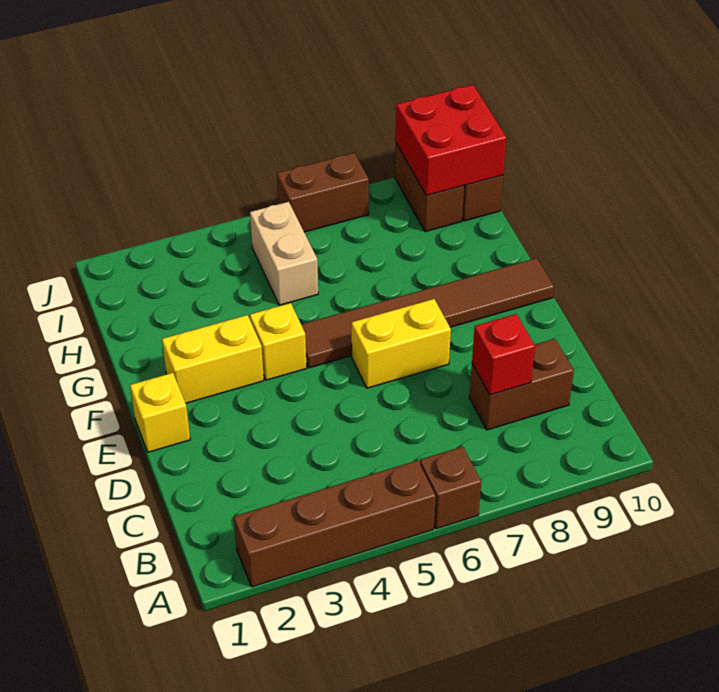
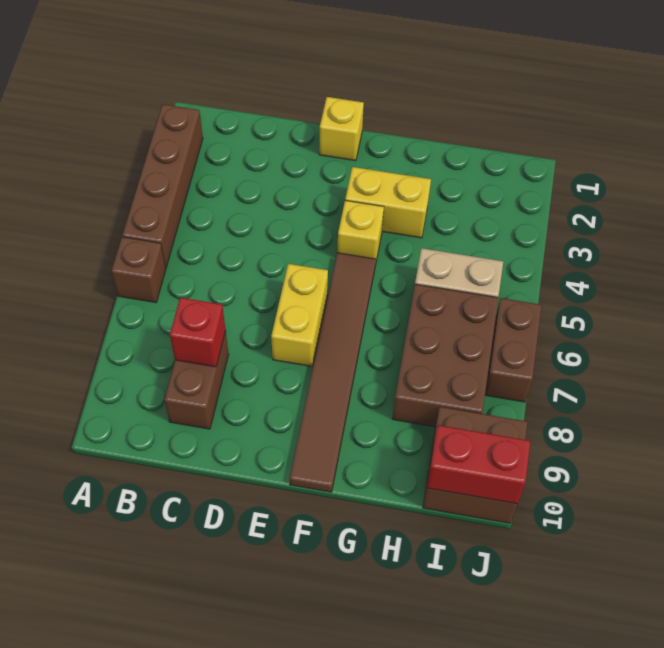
yellow brick F2:F3 level 1 -> yellow brick F3:G3 level 1
none -> brown brick H6:I8 level 1
red brick I9:J10 level 2 -> red brick I10:J10 level 2

